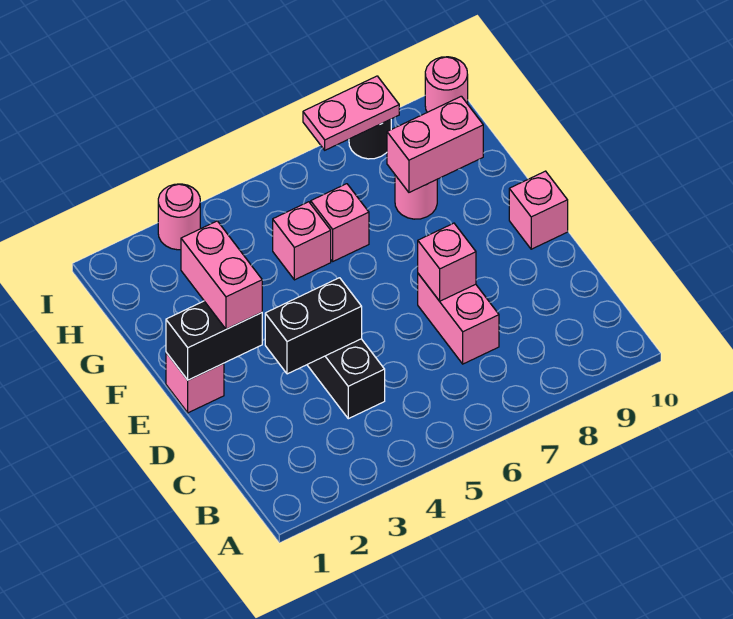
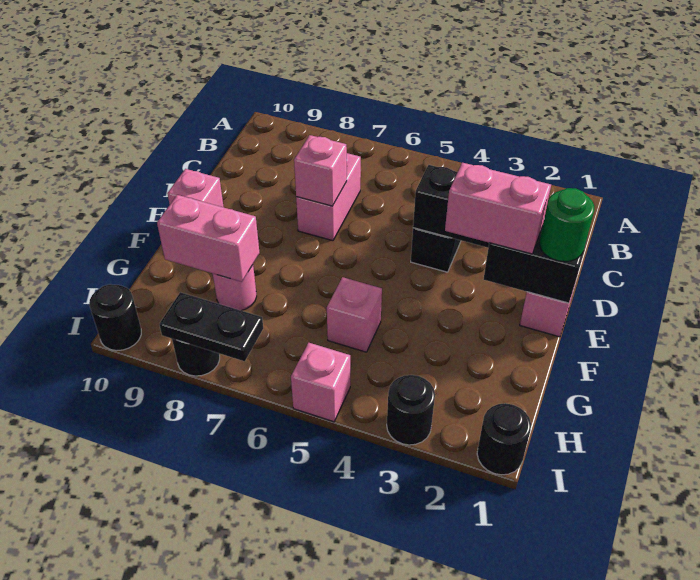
none -> green round brick E1 level 3
pink brick E2:F2 level 3 -> pink brick E2:E3 level 3
pink brick G6 level 1 -> pink brick I5 level 1
none -> black round brick I1 level 1
pink round brick I3 level 1 -> black round brick I3 level 1
pink plate I7:I8 level 2 -> black plate I7:I8 level 2
pink round brick I10 level 1 -> black round brick I10 level 1

